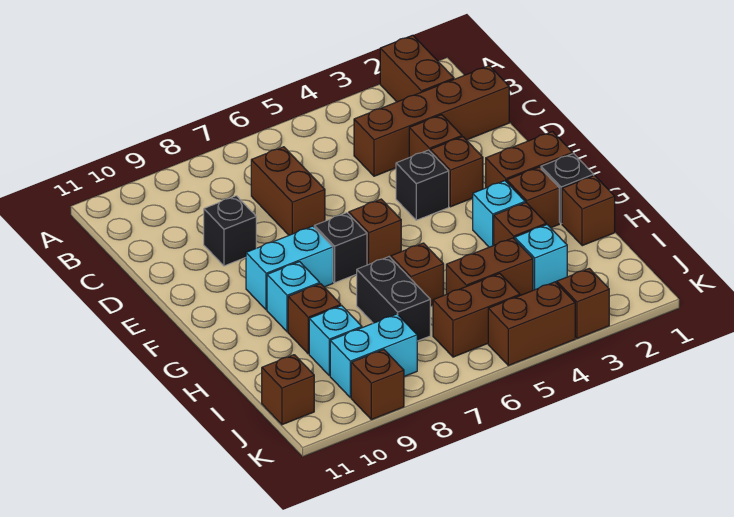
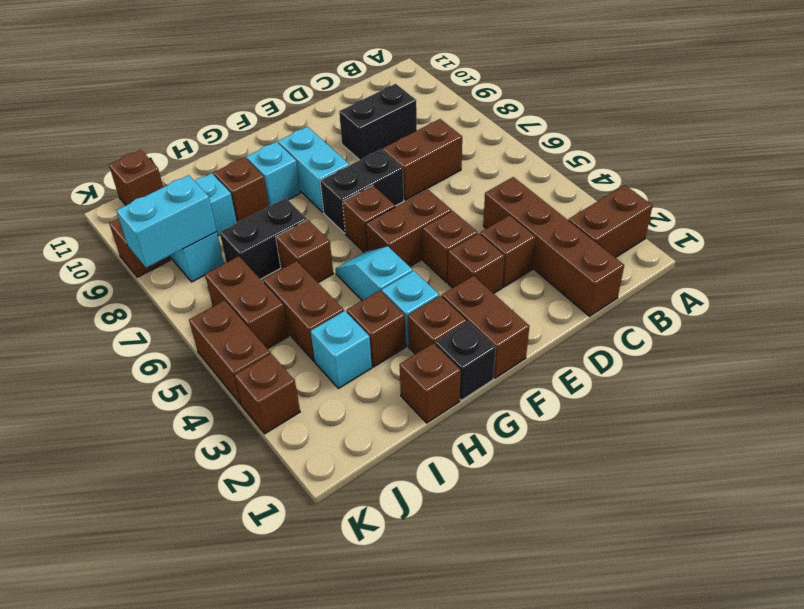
black brick D9 level 1 -> black brick C9:D9 level 1
black brick E4 level 1 -> brown brick E4 level 1
none -> brown brick E5:F5 level 1
black brick F7 level 1 -> black brick E7:F7 level 1
none -> cyan slope G4:G5 level 1 top 4
none -> cyan brick J8:K8 level 2

